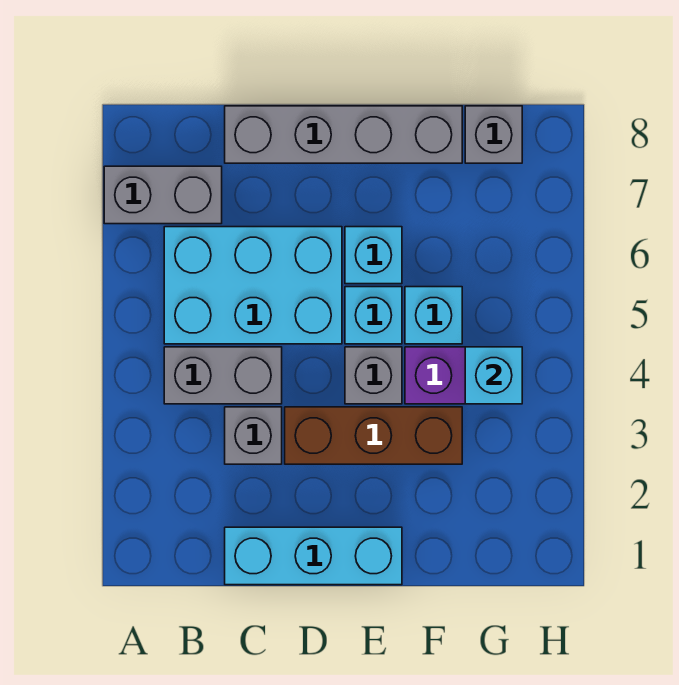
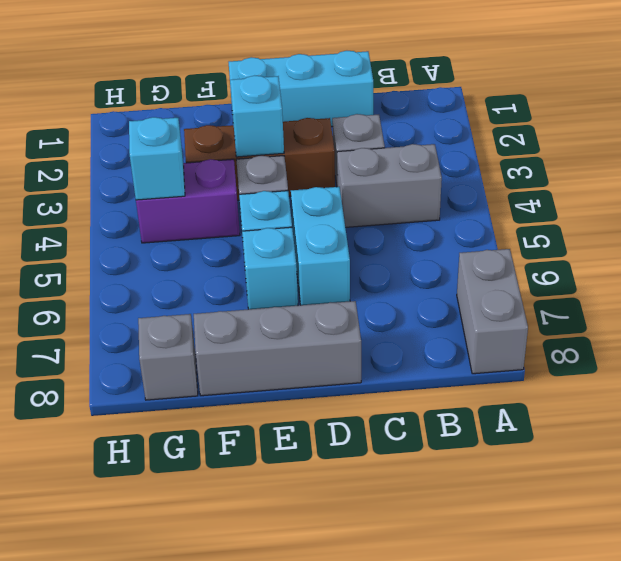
grey brick A7:B7 level 1 -> grey brick A7:A8 level 1
cyan brick B5:D6 level 1 -> cyan brick D5:D6 level 1
grey brick C8:F8 level 1 -> grey brick D8:F8 level 1
cyan brick F5 level 1 -> cyan brick E3 level 2

